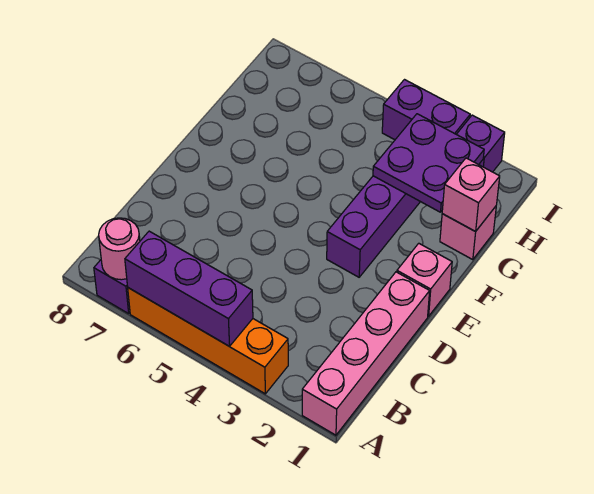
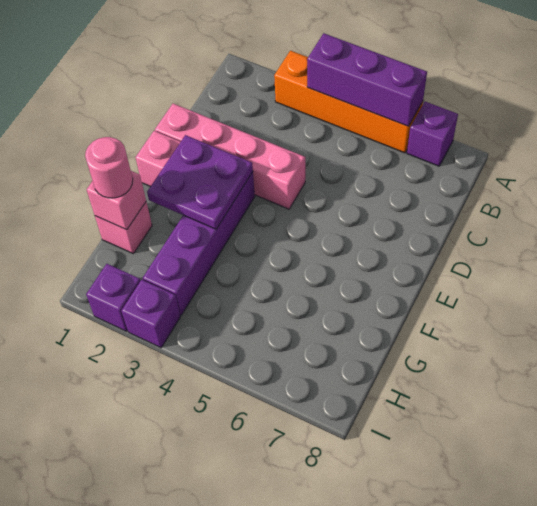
pink brick A1:D1 level 1 -> pink brick D1:D4 level 1
pink round brick A7 level 2 -> pink round brick G1 level 3
purple plate G2:H3 level 2 -> purple plate E2:F3 level 2
purple brick I3:I4 level 1 -> purple brick I3 level 1

